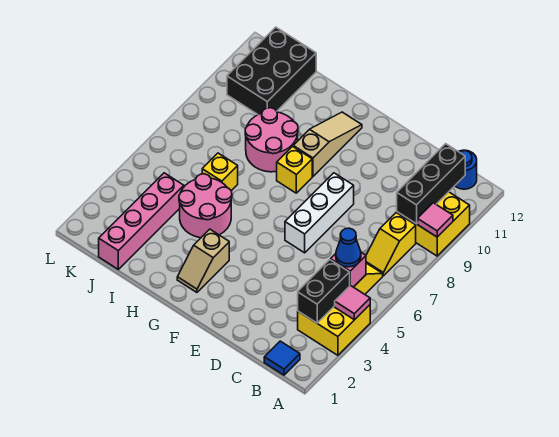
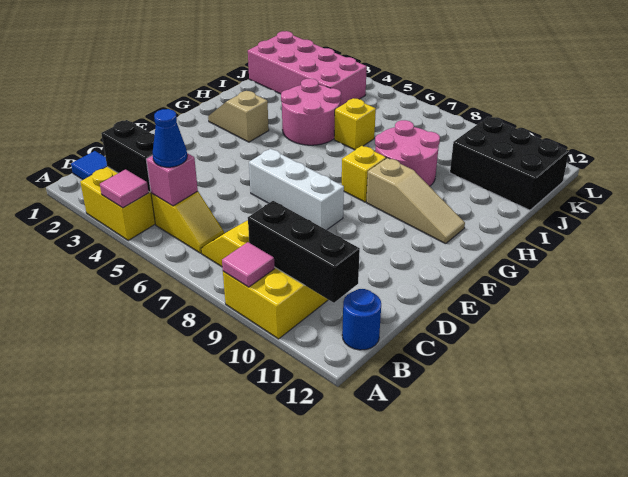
pink brick J1:J4 level 1 -> pink brick J1:K4 level 1

